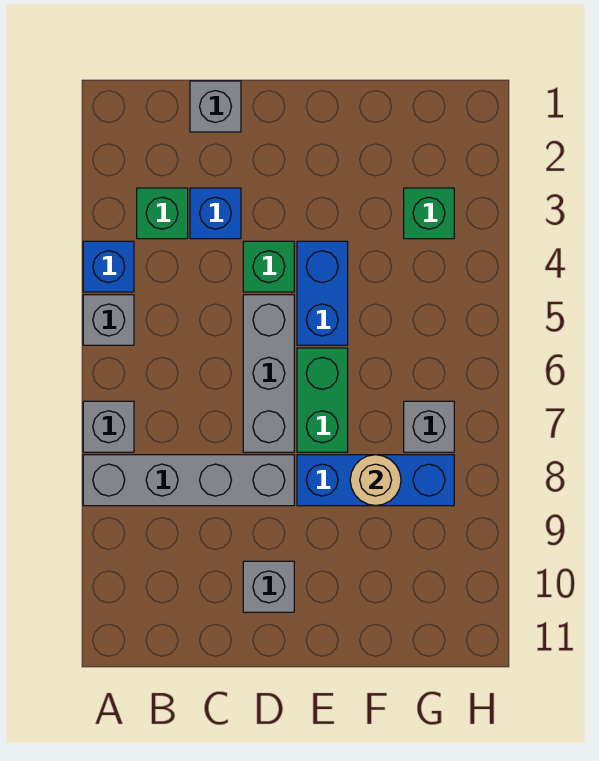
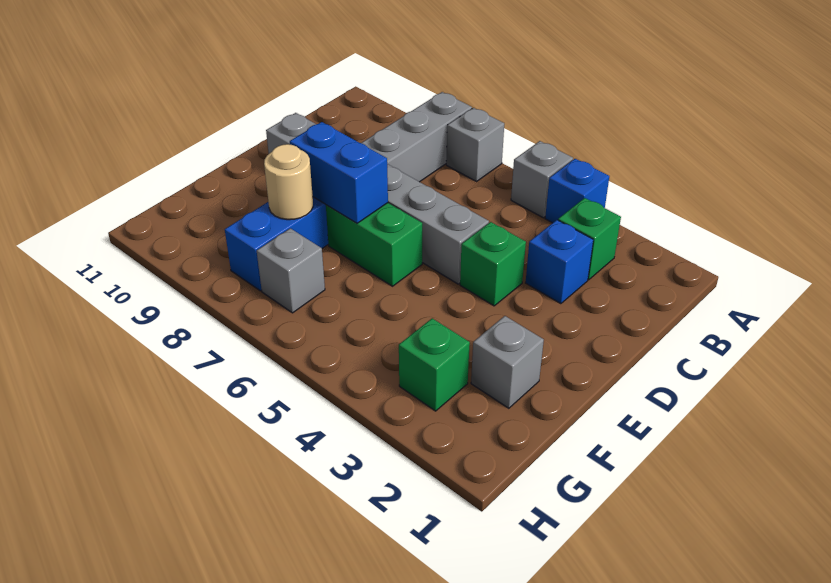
grey brick C1 level 1 -> grey brick F2 level 1
blue brick E4:E5 level 1 -> blue brick E7:E8 level 2

